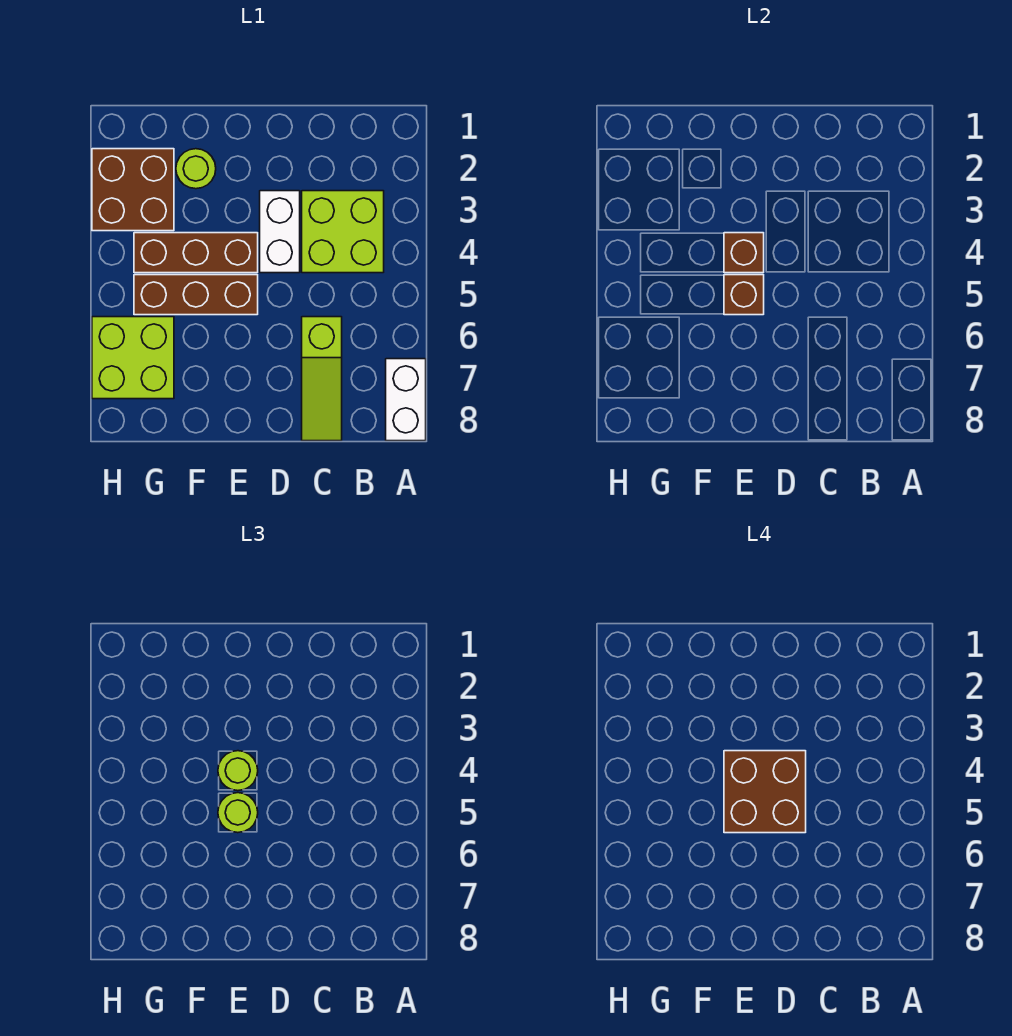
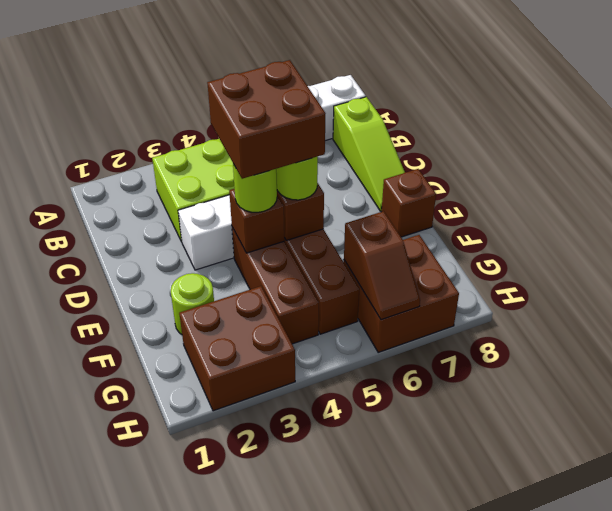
lime slope C6:C8 level 1 top 6 -> lime slope B8:D8 level 1 top B
none -> brown brick E8 level 1
lime brick G6:H7 level 1 -> brown brick G6:H7 level 1
none -> brown slope G6:H6 level 2 top G

